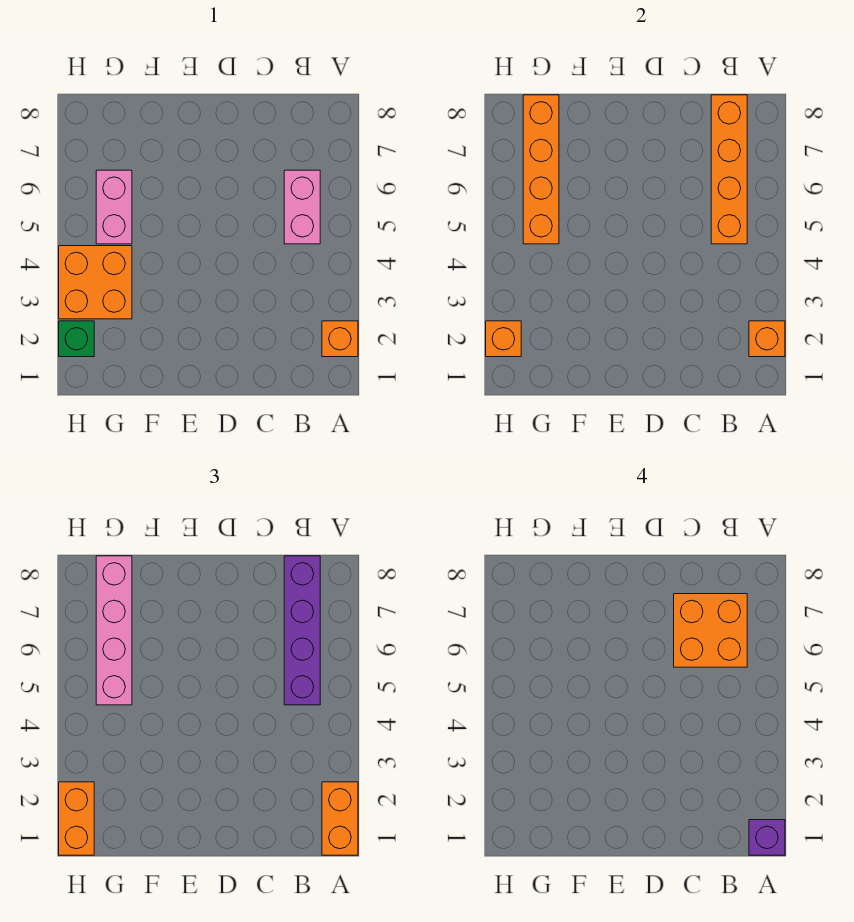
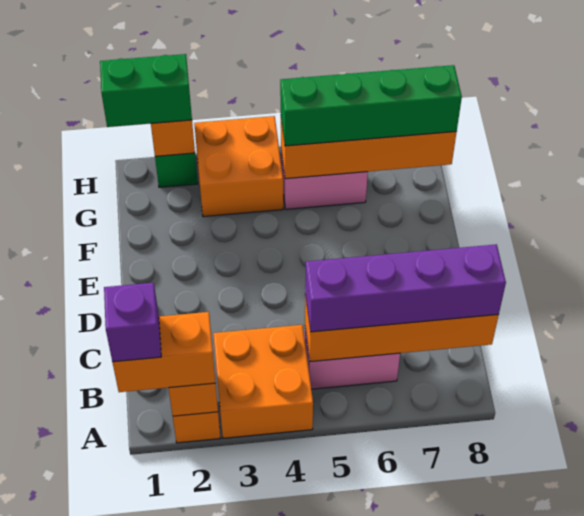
orange brick B6:C7 level 4 -> orange brick A3:B4 level 1
pink brick G5:G8 level 3 -> green brick G5:G8 level 3
orange brick H1:H2 level 3 -> green brick H1:H2 level 3

